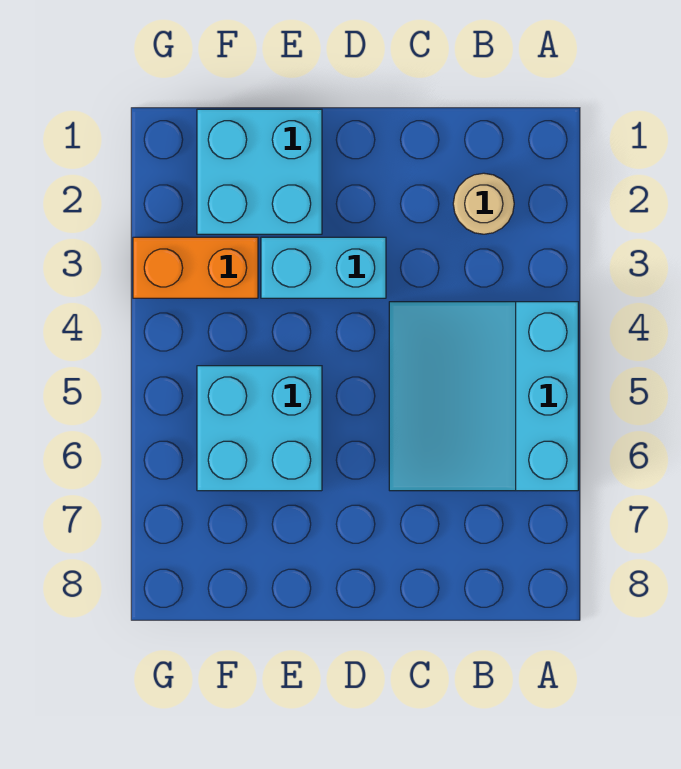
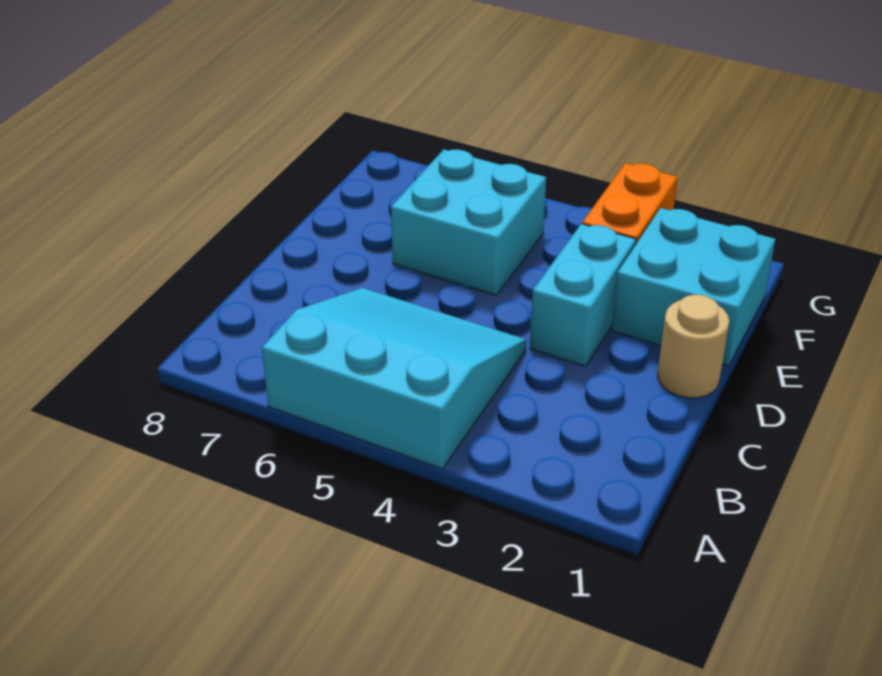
tan round brick B2 level 1 -> tan round brick D1 level 1

